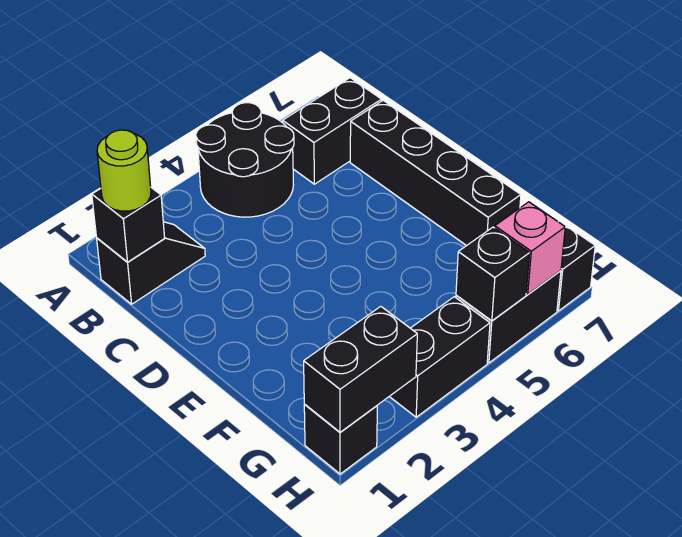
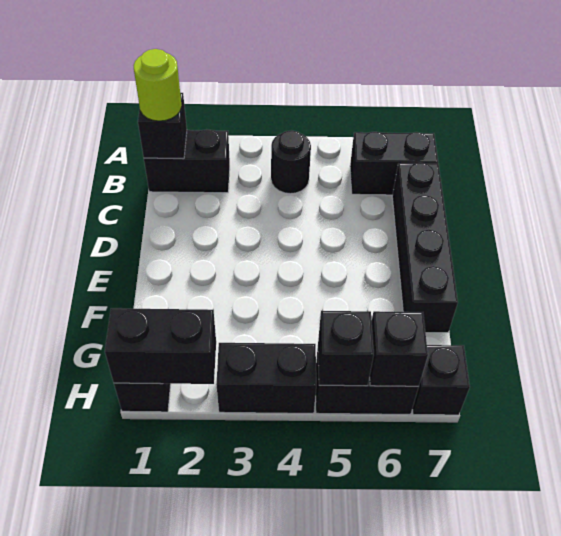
black round brick A4:B5 level 1 -> black round brick B4 level 1
black slope B1:B2 level 1 top 1 -> black brick B1:B2 level 1
pink brick H6 level 2 -> black brick H6 level 2

